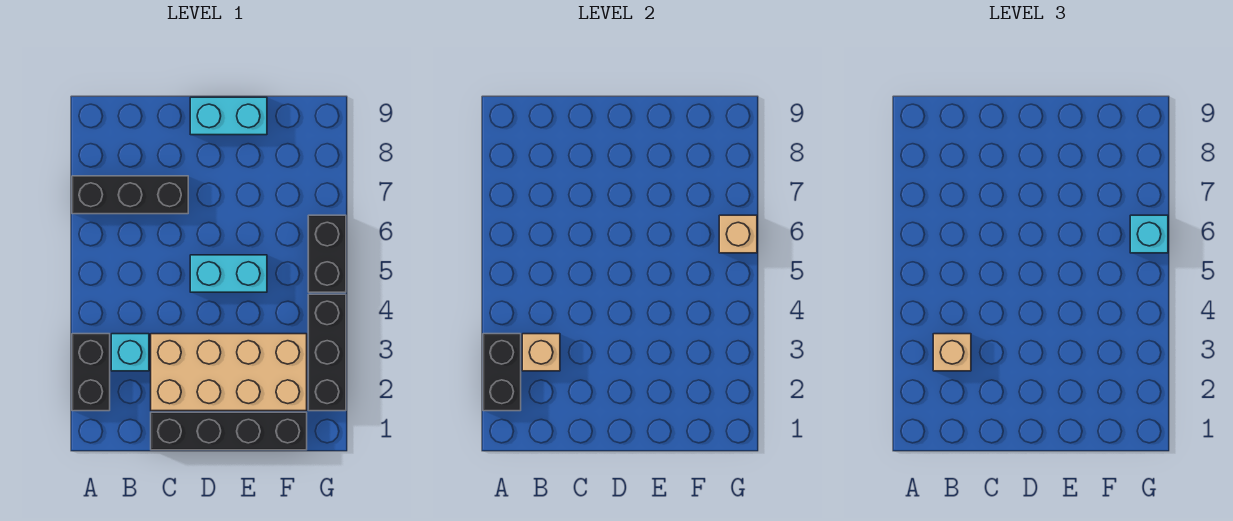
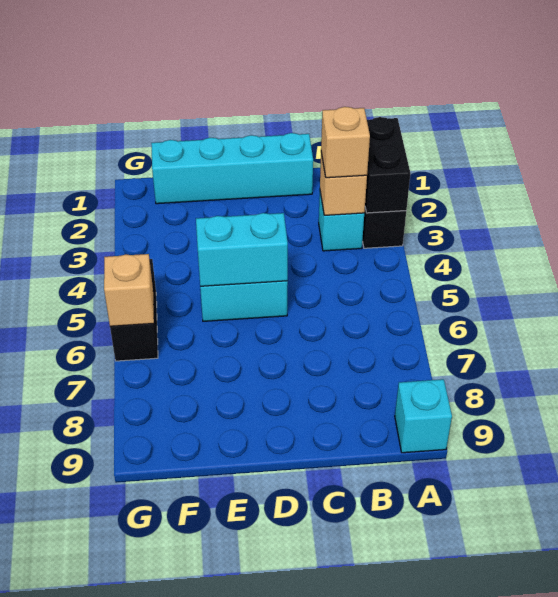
black brick A7:C7 level 1 -> none
black brick C1:F1 level 1 -> cyan brick C1:F1 level 1
tan brick C2:F3 level 1 -> none
cyan brick D9:E9 level 1 -> cyan brick D5:E5 level 2
black brick G2:G4 level 1 -> none
cyan brick G6 level 3 -> cyan brick A9 level 1

